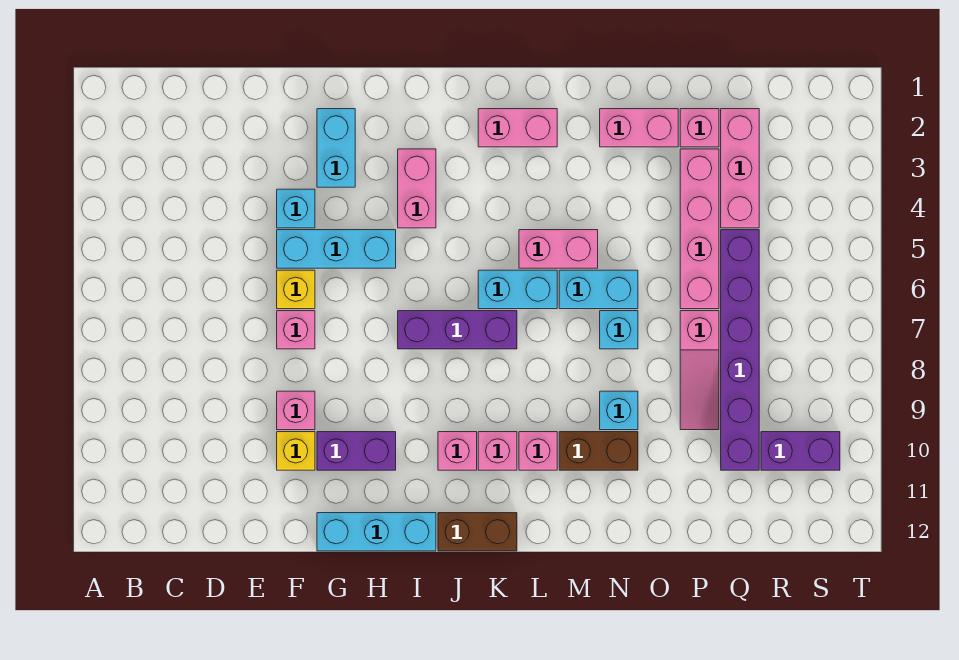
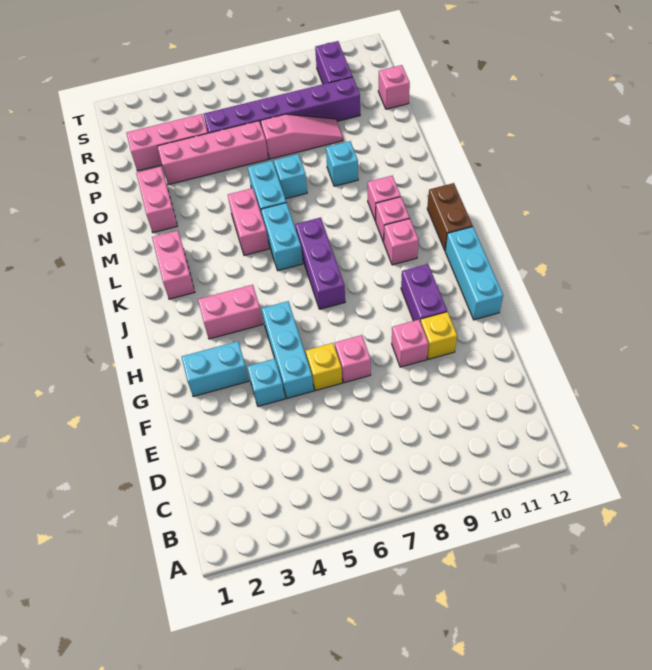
brown brick M10:N10 level 1 -> none
pink brick P2 level 1 -> pink brick Q12 level 1

